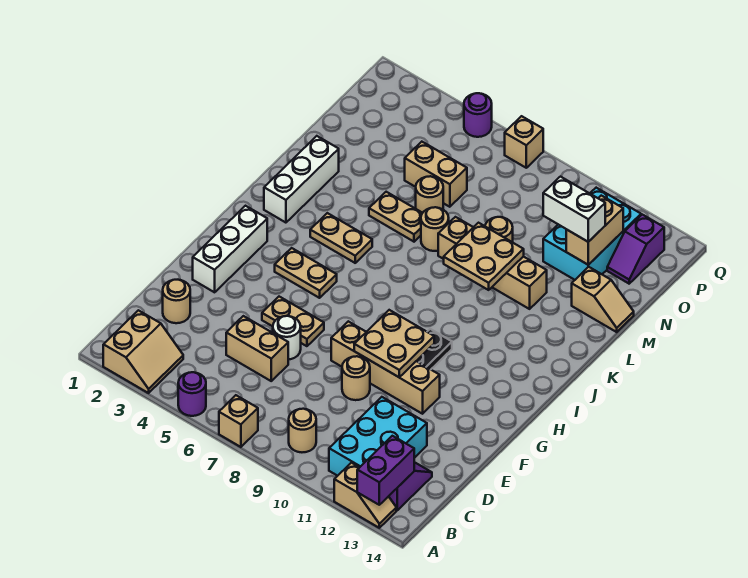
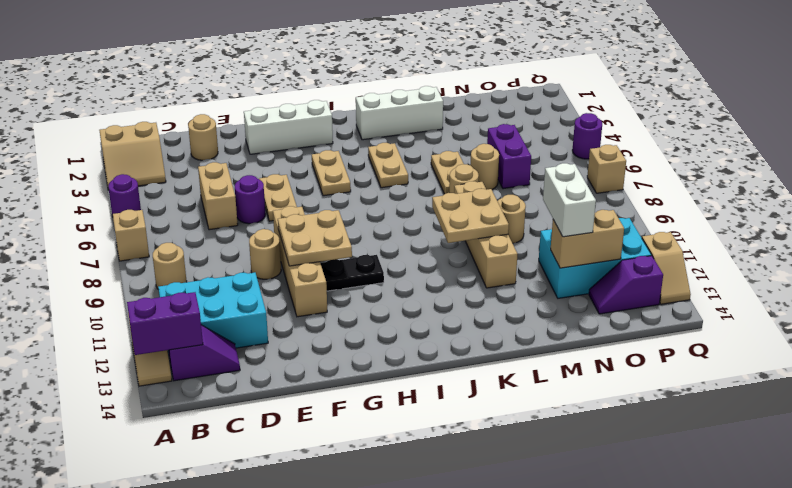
white round brick E6 level 1 -> purple round brick E6 level 1
tan slope M13:M14 level 1 top 13 -> tan slope Q12:Q13 level 1 top 12
tan brick N5:N6 level 1 -> purple brick N5:N6 level 1

